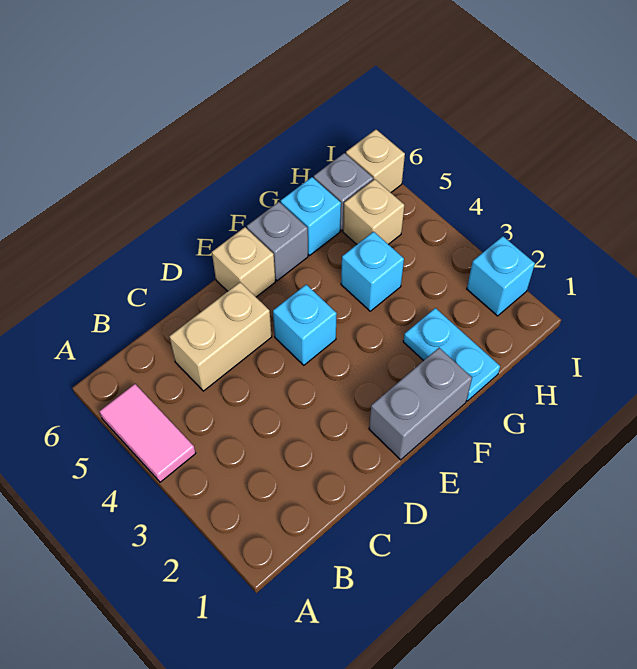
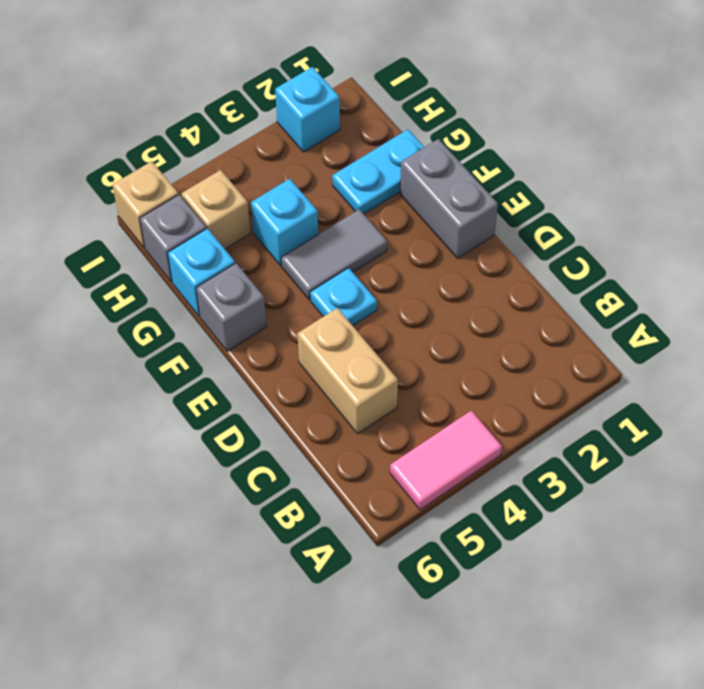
cyan brick E4 level 1 -> cyan plate E4 level 1
tan brick E6 level 1 -> none
none -> grey tile F3:F4 level 1

